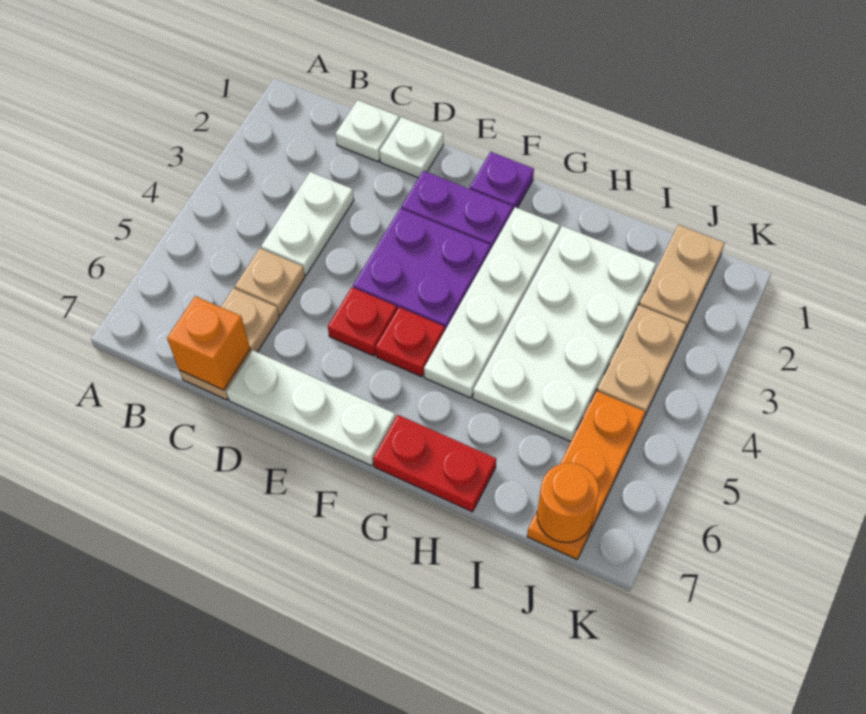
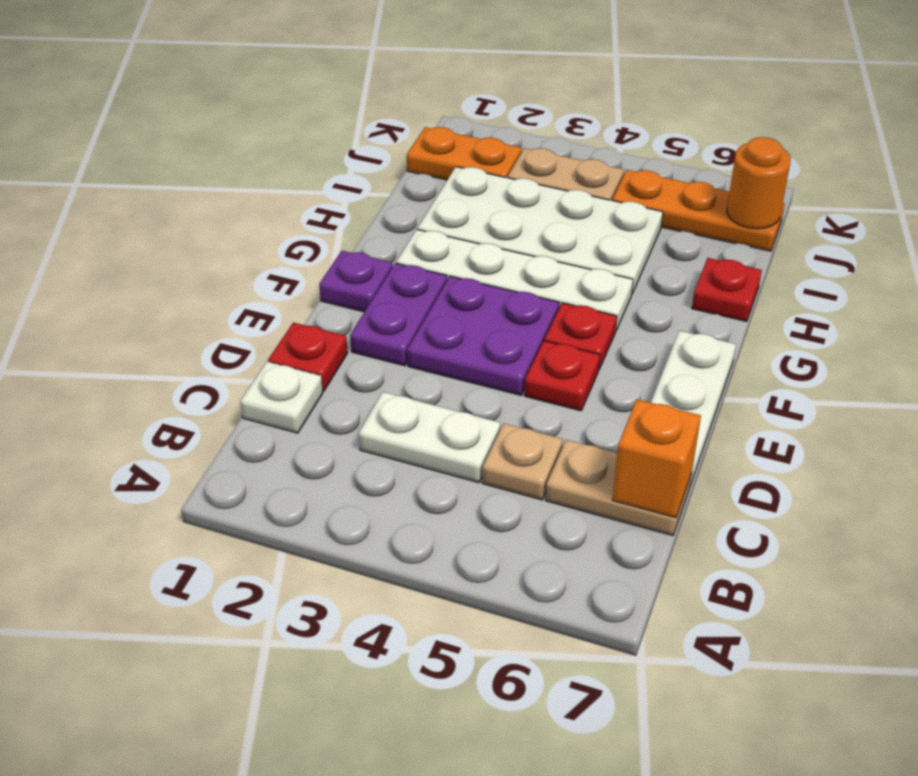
white plate D1 level 1 -> red plate D1 level 1
red plate G7:H7 level 1 -> red plate H7 level 1
tan plate J1:J2 level 1 -> orange plate J1:J2 level 1

